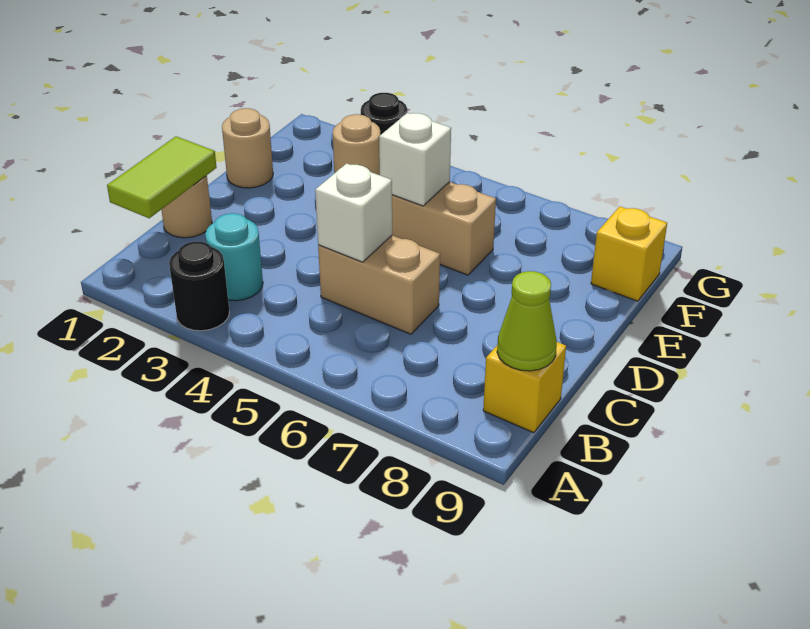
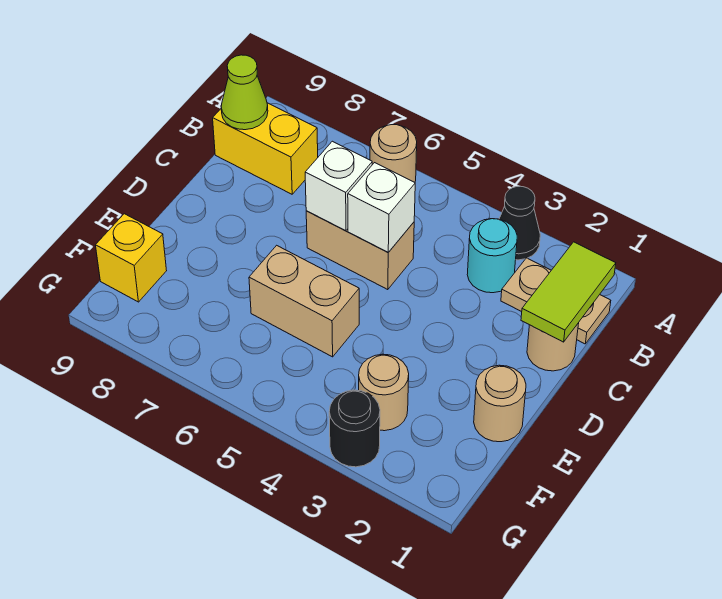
black round brick A3 level 1 -> black cone A3 level 1
none -> tan round brick A6 level 1
none -> tan plate B1:B2 level 1
yellow brick B9 level 1 -> yellow brick B8:B9 level 1
white brick E5 level 2 -> white brick C6 level 2

